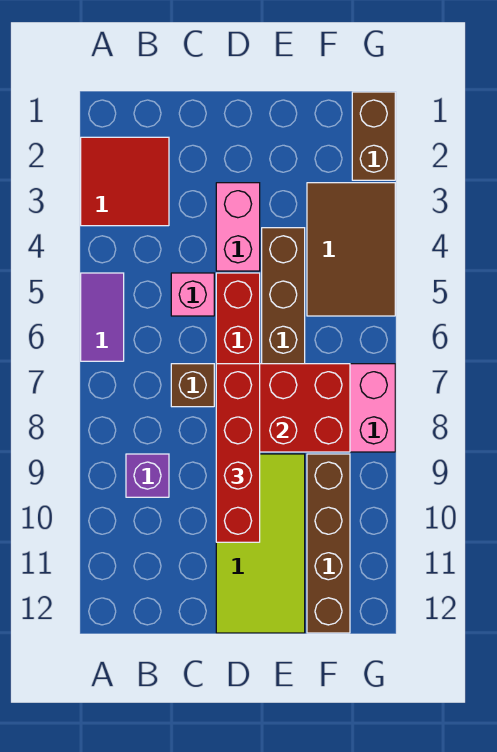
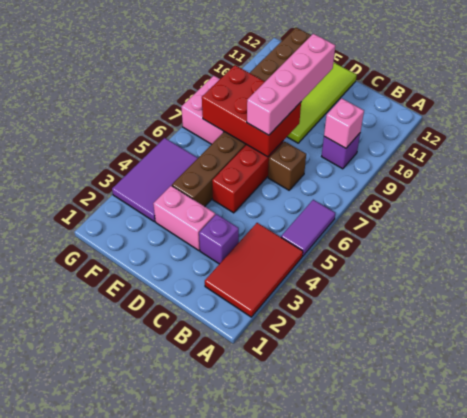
red tile A2:B3 level 1 -> red tile A2:B4 level 1
none -> purple brick C3 level 1
pink brick C5 level 1 -> pink brick B9 level 2
pink brick D3:D4 level 1 -> pink brick D3:E3 level 1
red brick D7:D10 level 3 -> pink brick D7:D10 level 3
brown tile F3:G5 level 1 -> purple tile F3:G5 level 1
brown brick G1:G2 level 1 -> none

